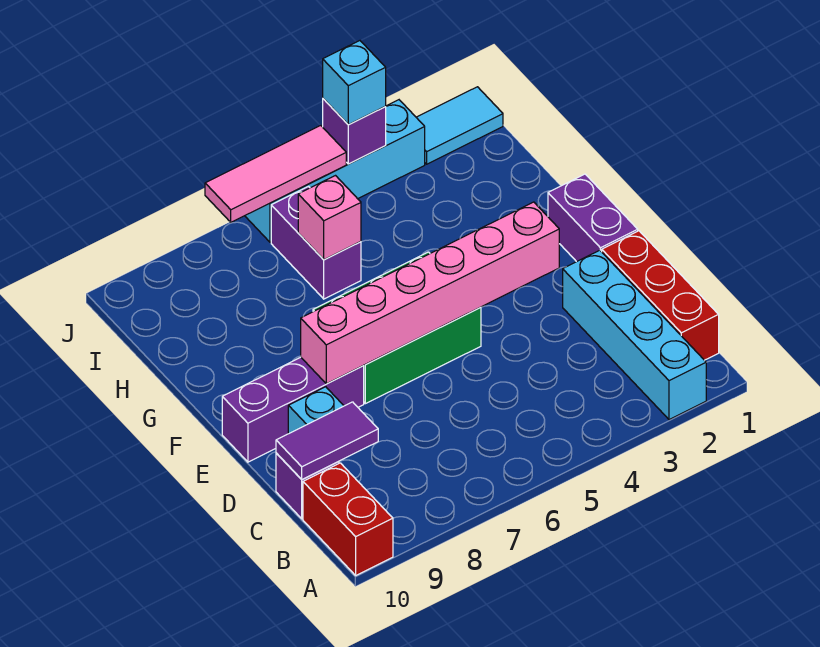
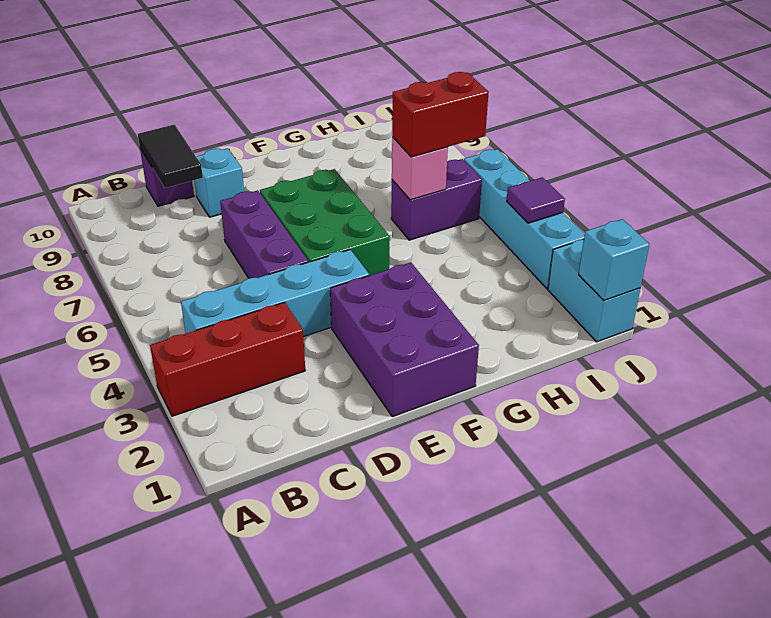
cyan brick A2:D2 level 1 -> cyan brick B4:E4 level 1
red brick A10:B10 level 1 -> red brick H6:I6 level 3
red brick B1:D1 level 1 -> red brick A3:C3 level 1
purple tile C9:C10 level 2 -> black tile C9:C10 level 2
purple brick E1:F1 level 1 -> purple brick E1:F3 level 1
pink brick E3:E8 level 2 -> none
purple brick E8:E10 level 1 -> purple brick D5:D7 level 1
cyan tile J1:J2 level 1 -> cyan brick J1:J2 level 1
purple brick J4 level 2 -> purple tile J4 level 2
cyan brick J4 level 3 -> cyan brick J1 level 2
pink tile J5:J7 level 2 -> none

